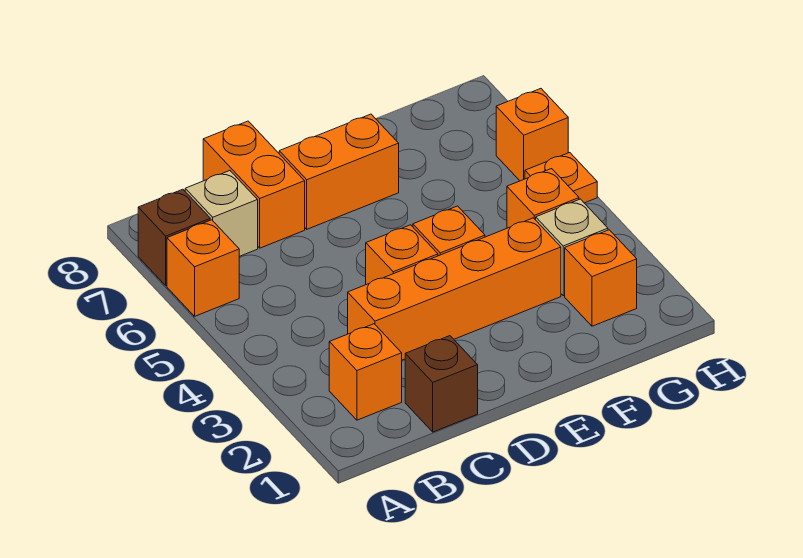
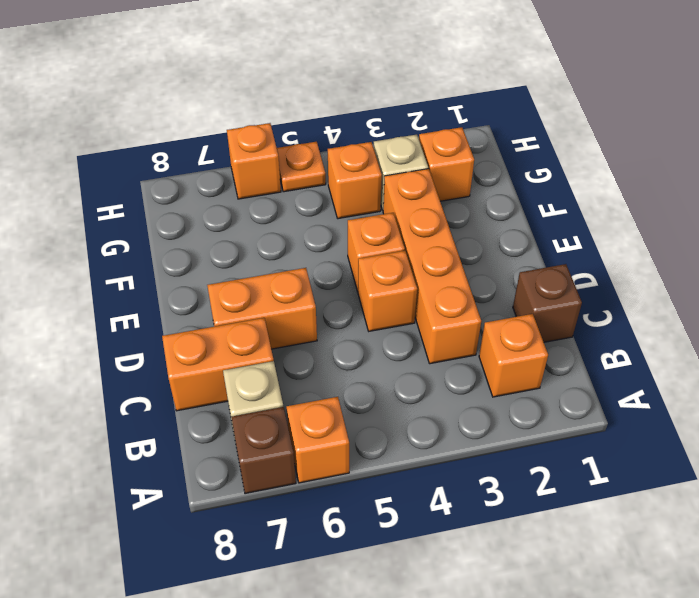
orange brick D7:E7 level 1 -> orange brick D6:D7 level 1

